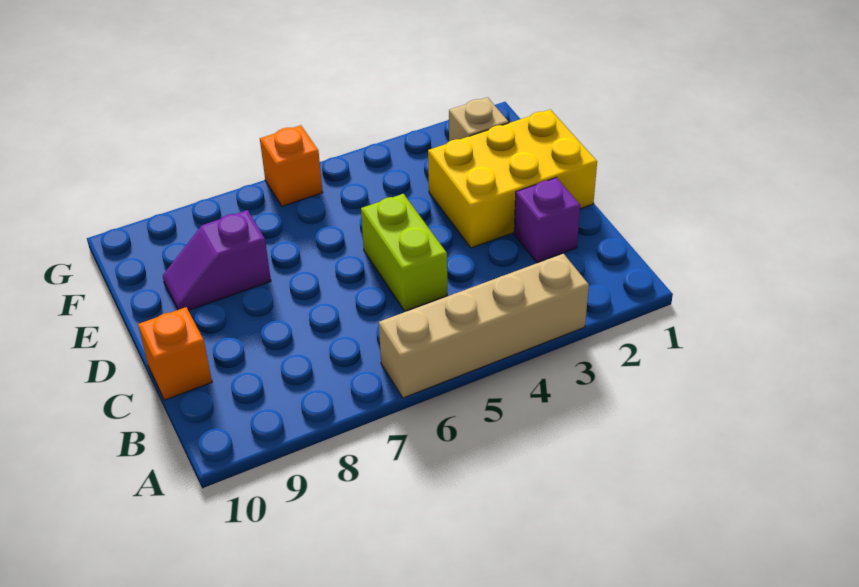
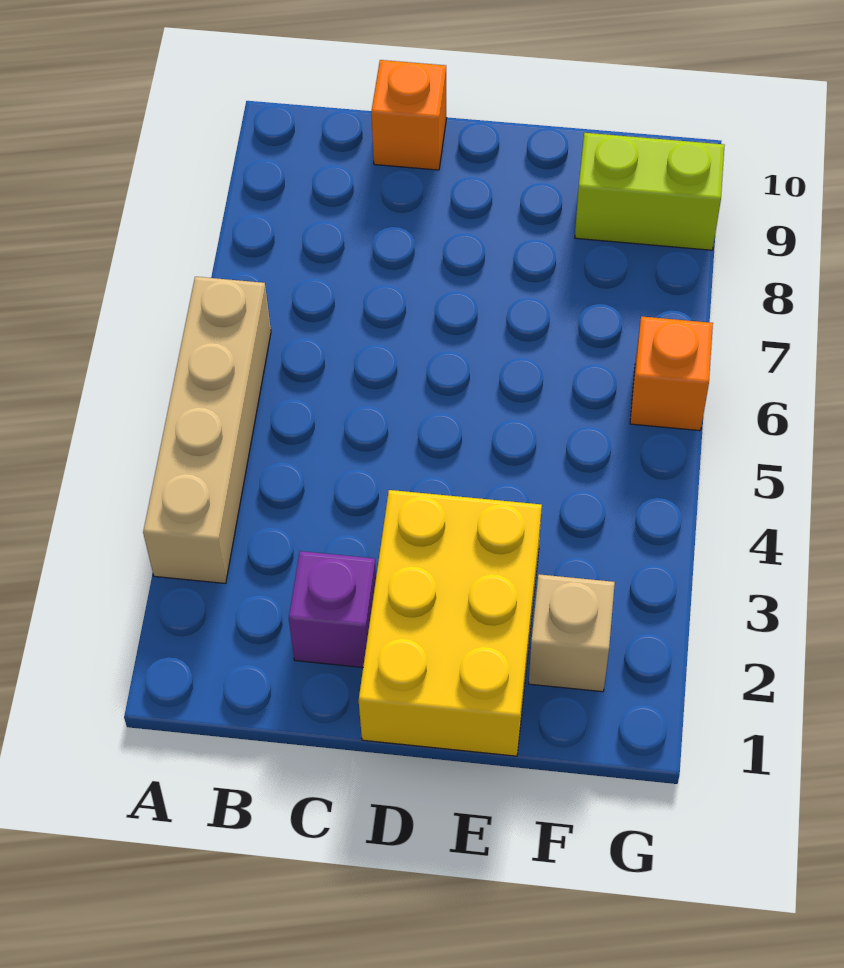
lime brick C5:D5 level 1 -> lime brick F9:G9 level 1
purple slope E8:E9 level 1 top 8 -> none

